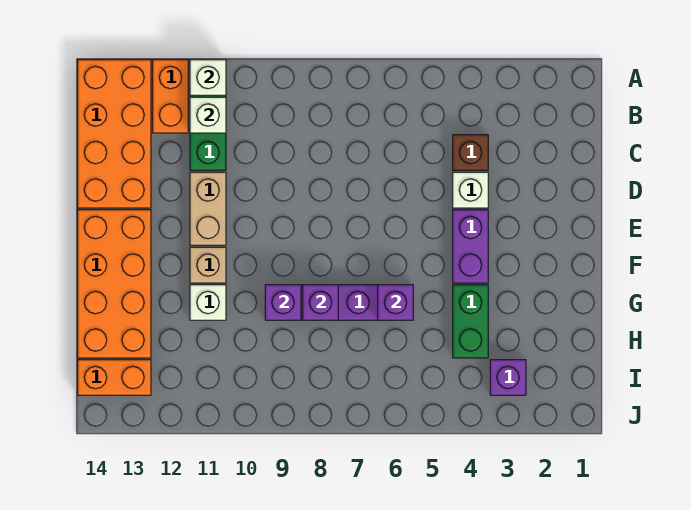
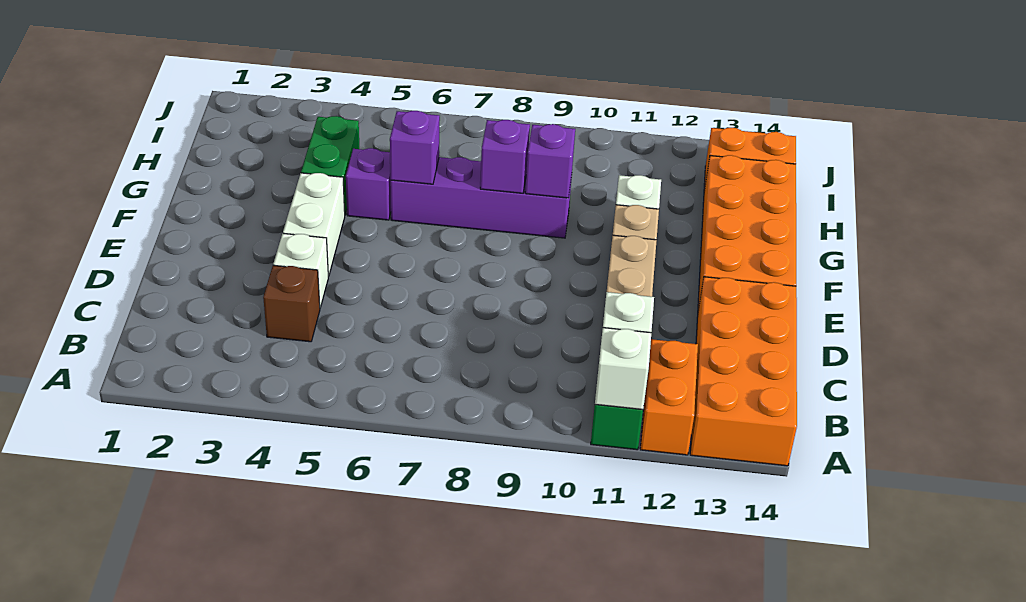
purple brick E4:F4 level 1 -> white brick E4:F4 level 1
purple brick I3 level 1 -> purple brick G5 level 1

